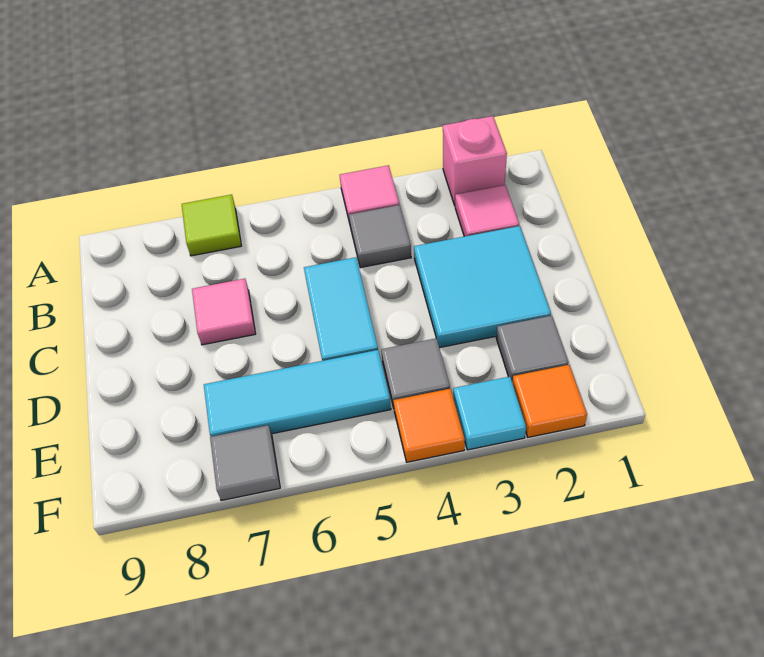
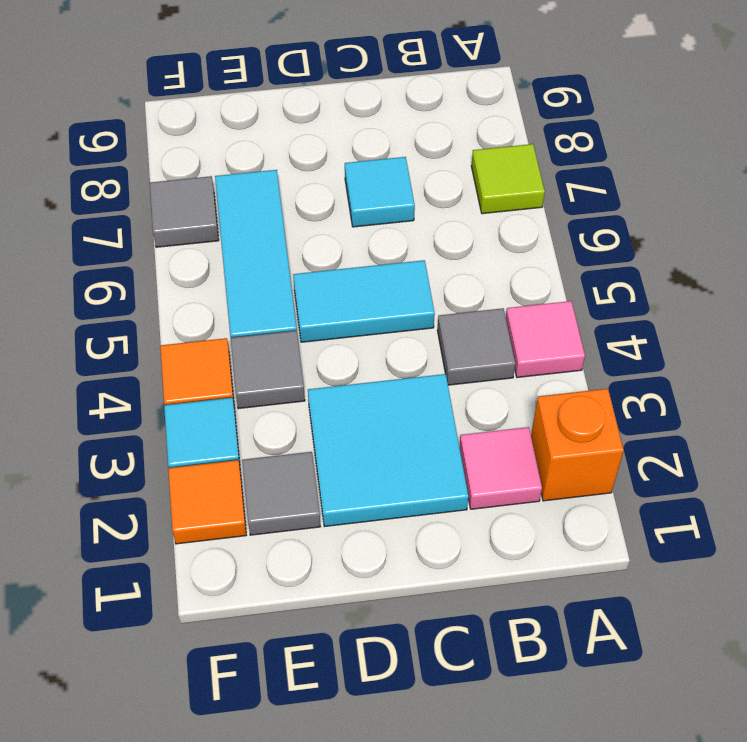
pink brick A2 level 1 -> orange brick A2 level 1
pink tile C7 level 1 -> cyan tile C7 level 1

